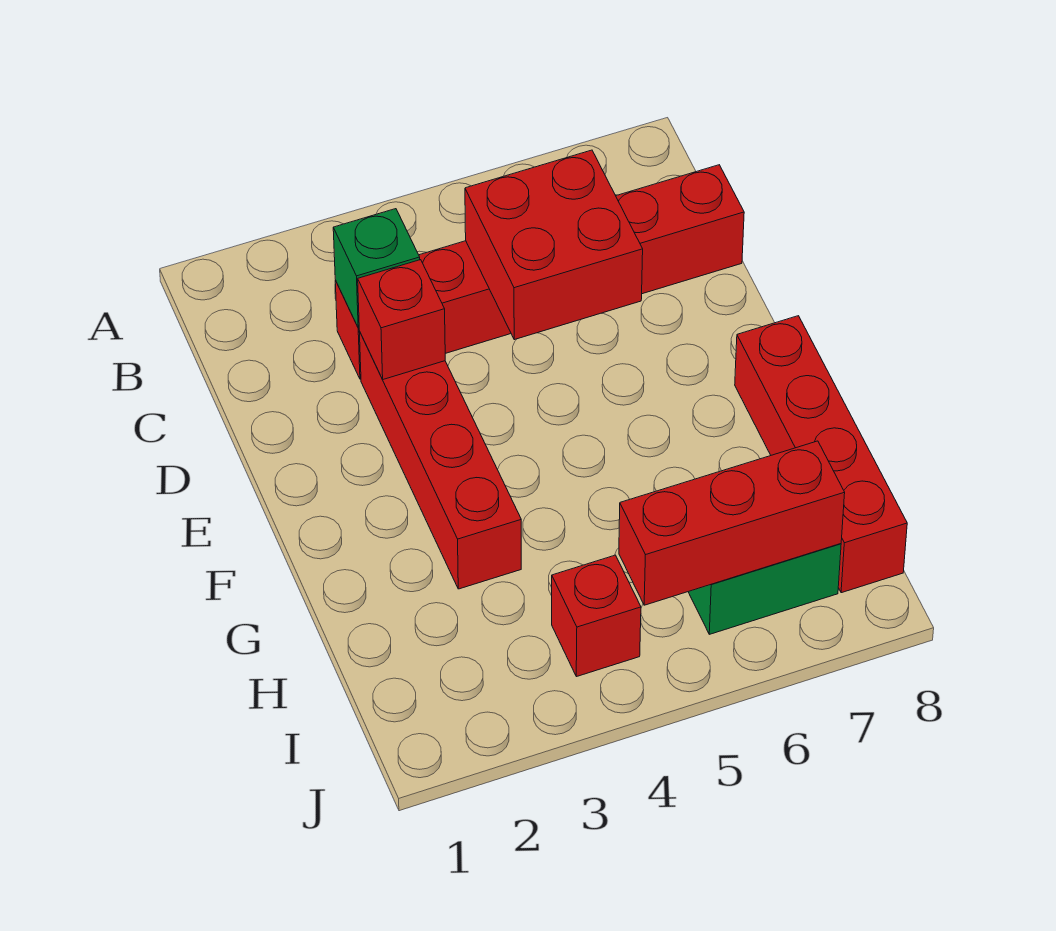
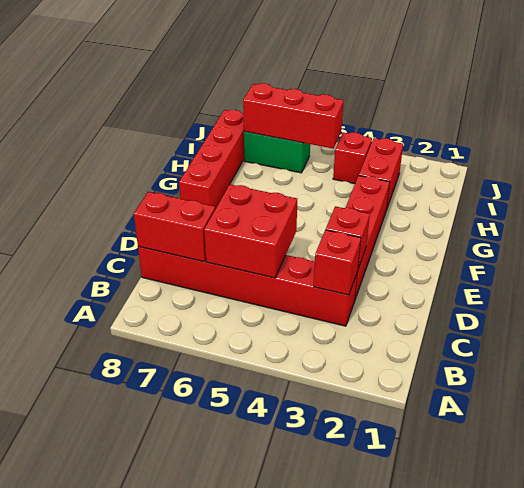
green brick C3 level 2 -> red brick C3 level 2
none -> red brick C7:C8 level 2
none -> red brick H3:I3 level 1

